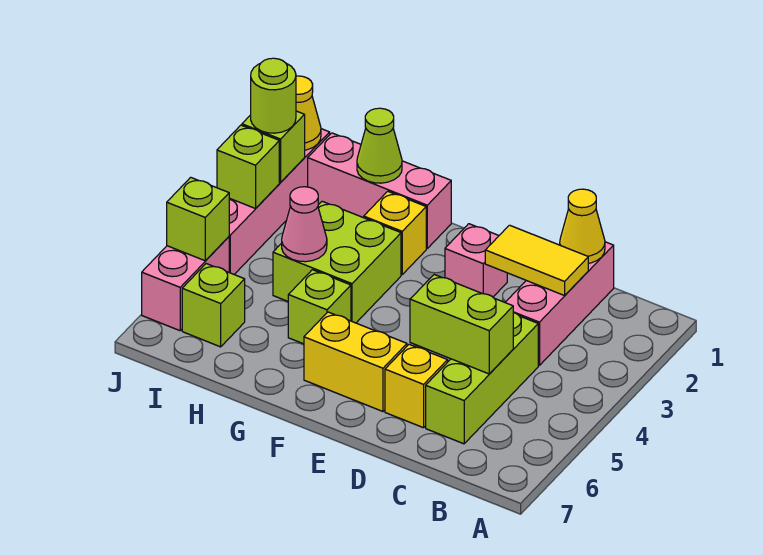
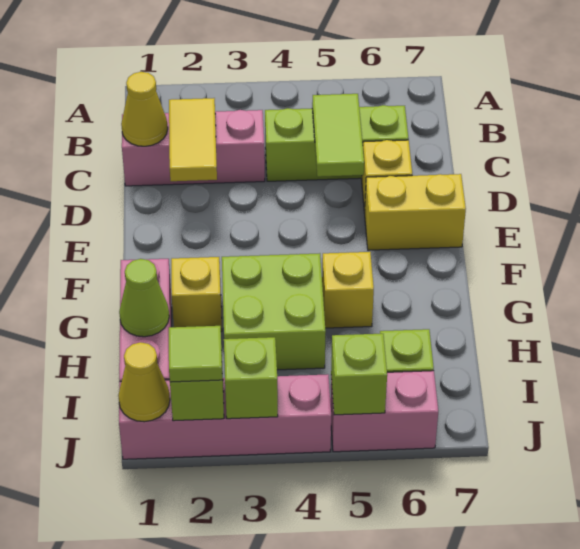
lime brick C5:D5 level 2 -> lime tile C5:D5 level 2
pink brick E2 level 1 -> none
yellow brick E6:F6 level 1 -> yellow brick E6:E7 level 1
lime brick G5 level 1 -> yellow brick G5 level 1
pink cone H4 level 2 -> none
lime round brick J2 level 3 -> lime tile J2 level 3

